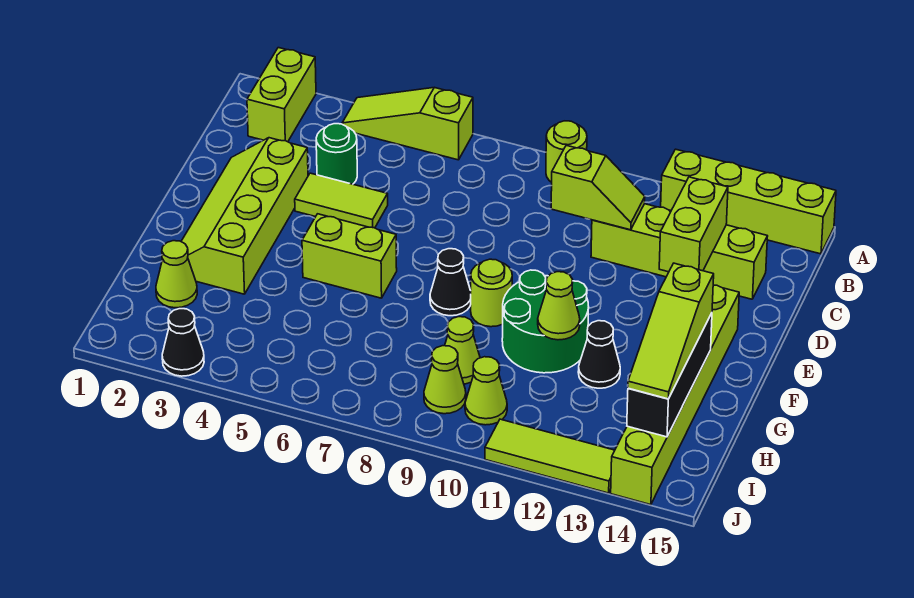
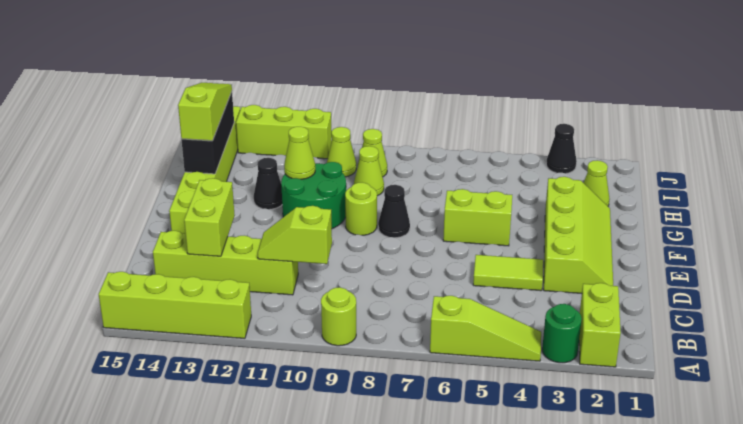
green round brick C4 level 1 -> green round brick A3 level 1
lime tile J11:J13 level 1 -> lime brick J11:J13 level 1

